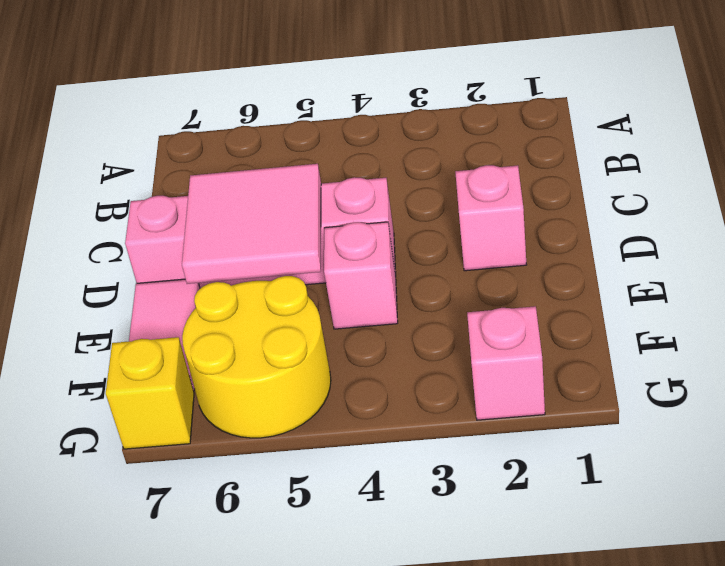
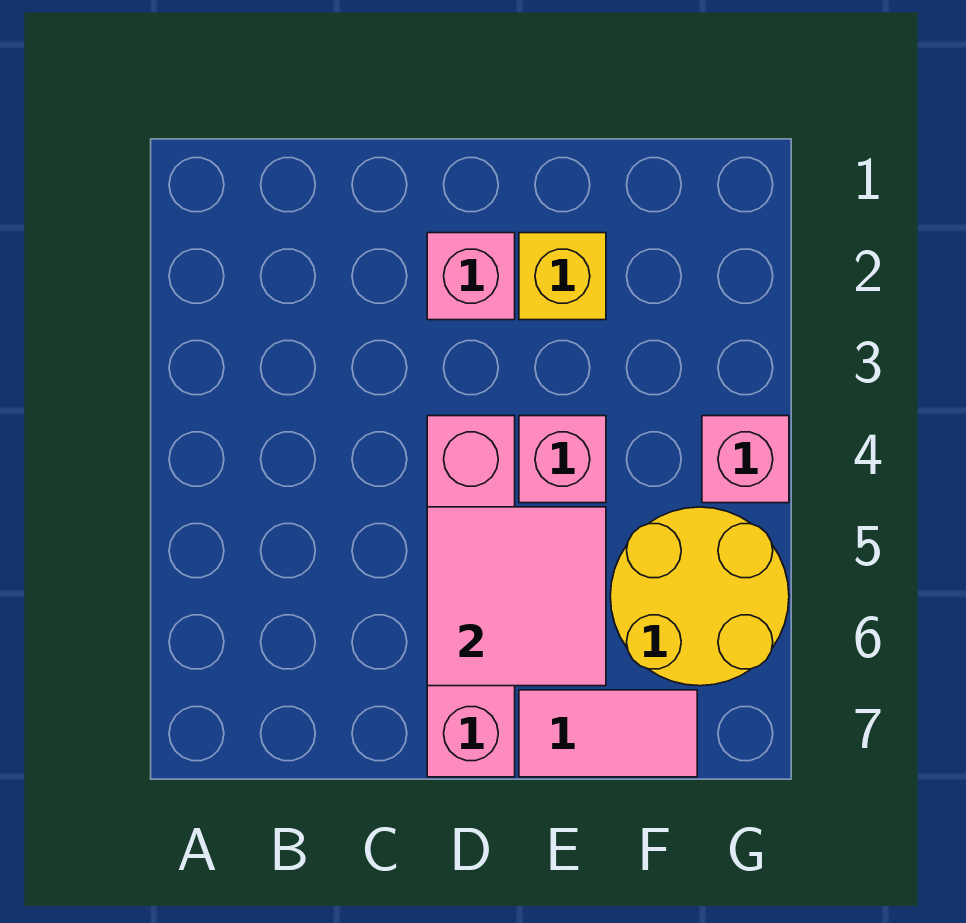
pink brick G2 level 1 -> pink brick G4 level 1
yellow brick G7 level 1 -> yellow brick E2 level 1

